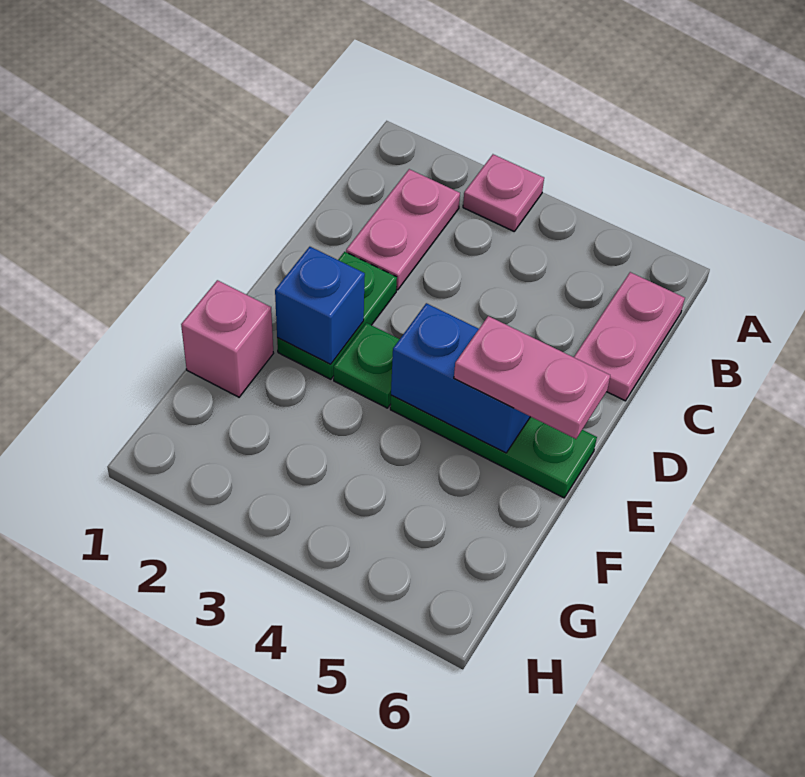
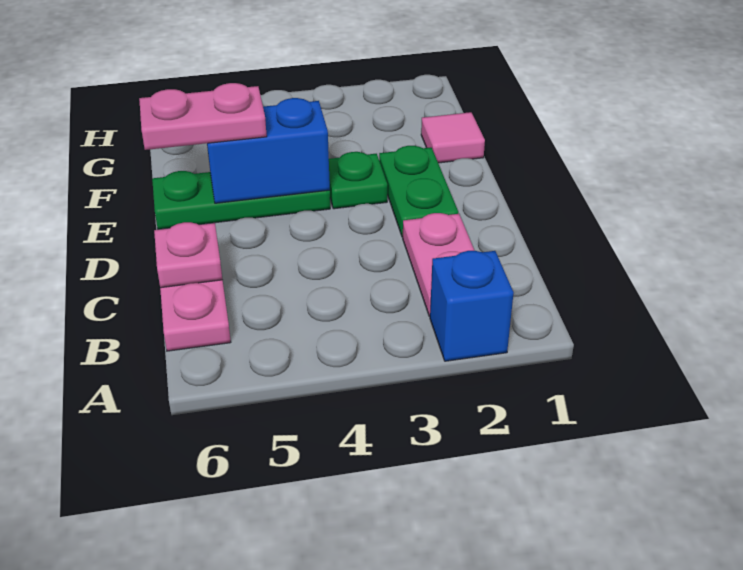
pink plate A3 level 1 -> pink plate C6 level 2
blue brick E2 level 2 -> blue brick A2 level 1
pink brick F1 level 1 -> pink tile F1 level 1

